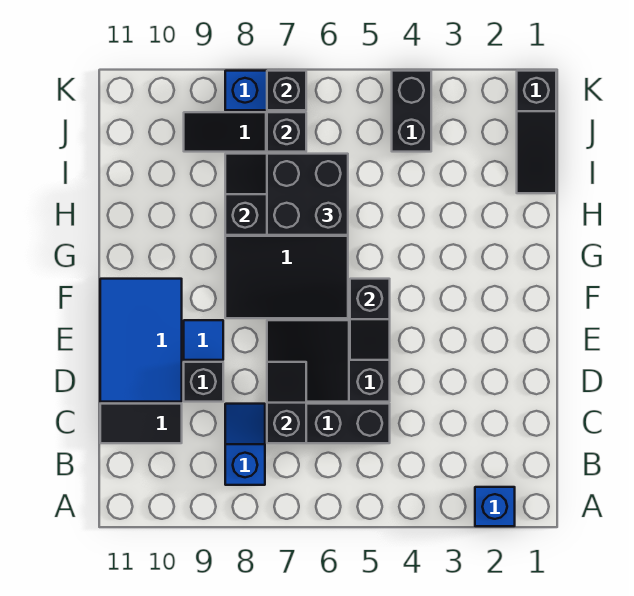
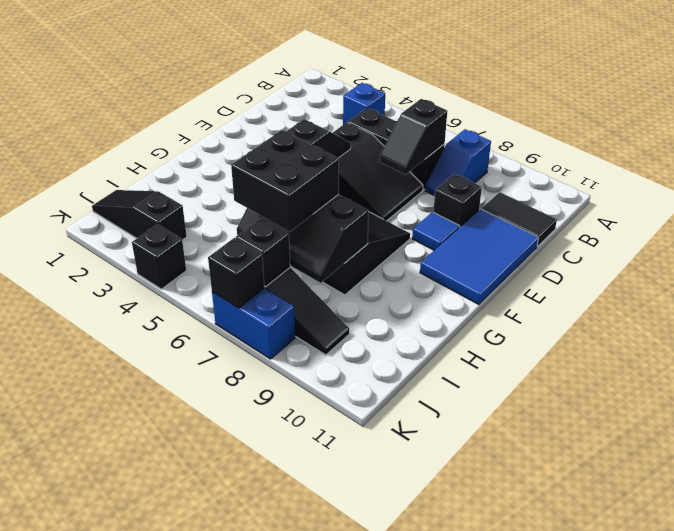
blue brick A2 level 1 -> blue brick B4 level 1
black slope I1:K1 level 1 top K -> black slope J1:J3 level 1 top 3
black brick J4:K4 level 1 -> black brick K4 level 1

